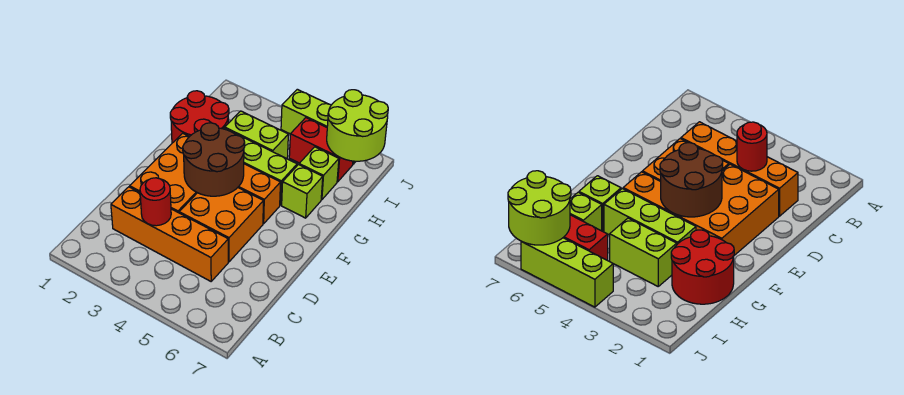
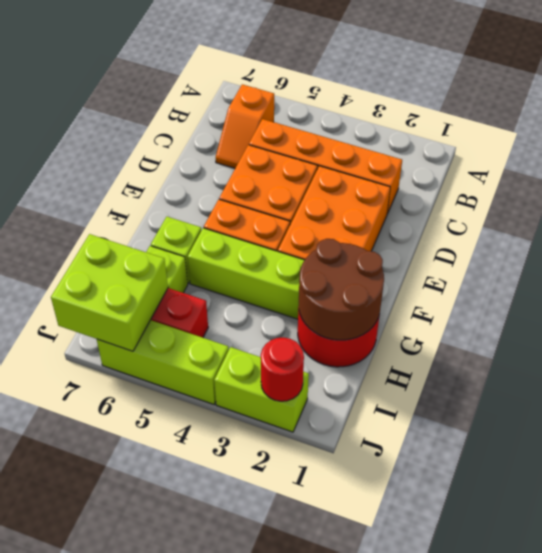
none -> orange slope B6:C6 level 1 top B
red round brick C3 level 2 -> red round brick J2 level 2
brown round brick E3:F4 level 2 -> brown round brick G1:H2 level 2
lime brick H3:H4 level 1 -> lime brick J2:J3 level 1
lime round brick I6:J7 level 2 -> lime brick I6:J7 level 2

